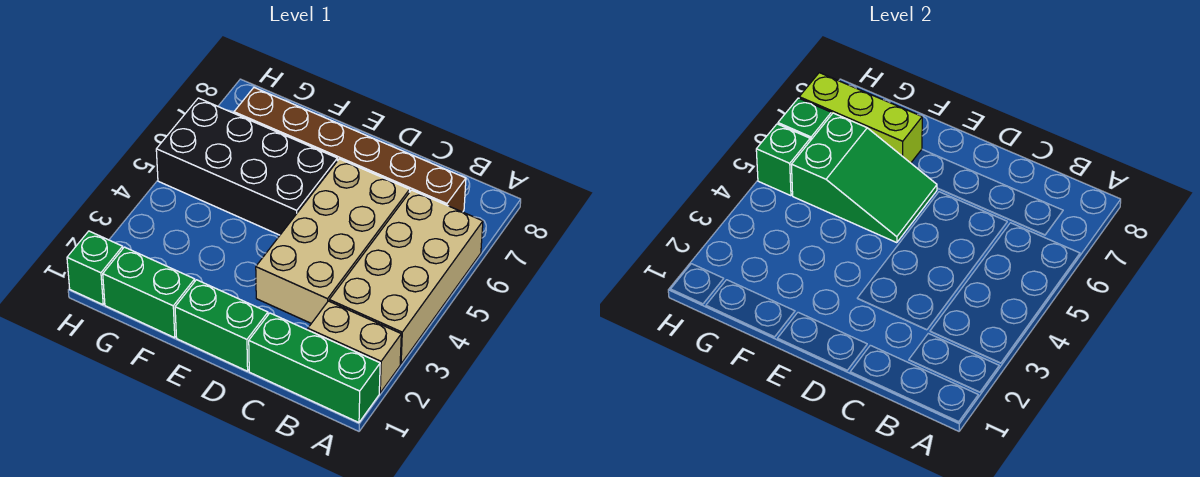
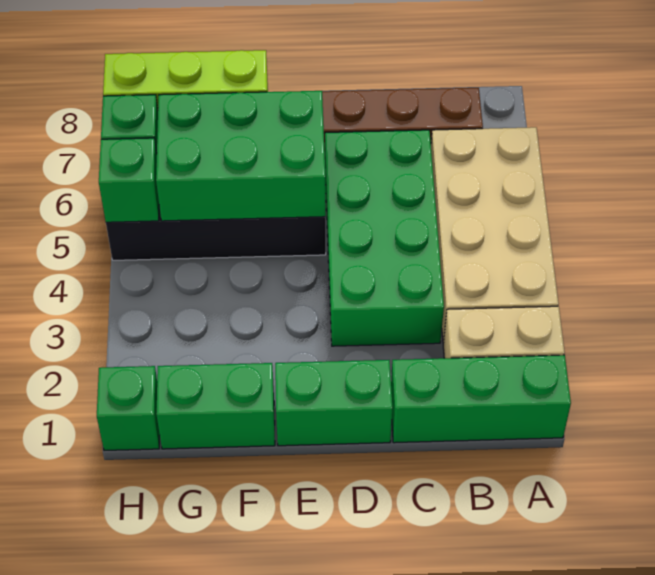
tan brick C3:D6 level 1 -> green brick C3:D6 level 1
green slope E5:G6 level 2 top G -> green brick E5:G6 level 2

